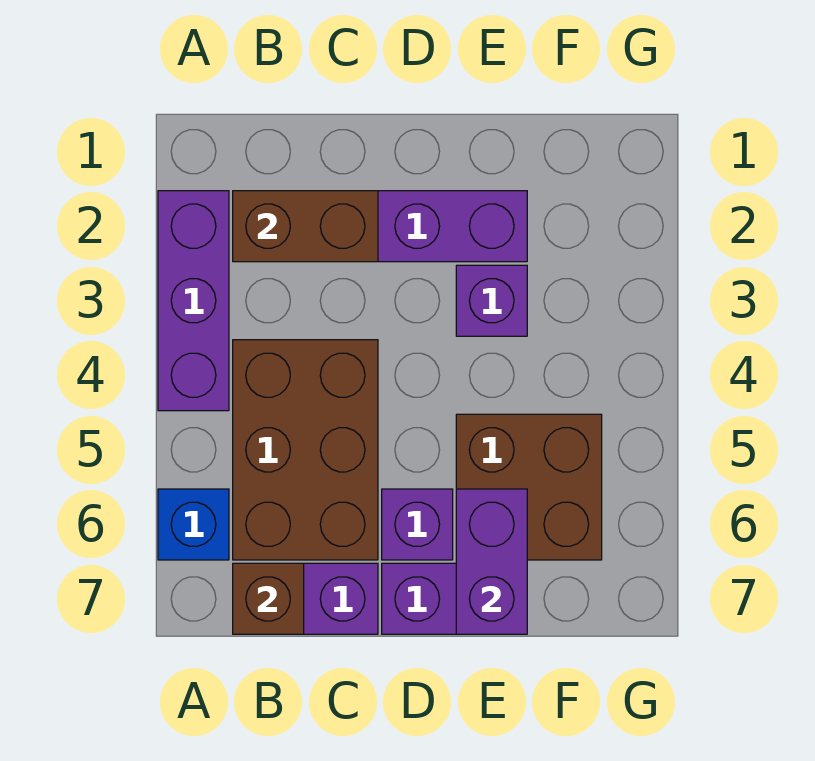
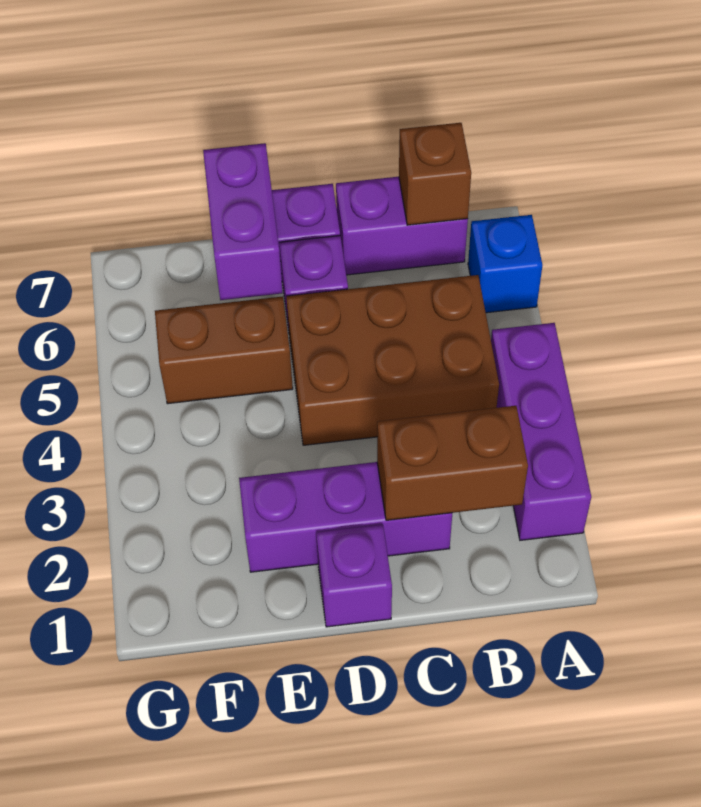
brown brick B4:C6 level 1 -> brown brick B4:D5 level 1
purple brick E3 level 1 -> purple brick D1 level 1
brown brick E5:F6 level 1 -> brown brick E5:F5 level 1

